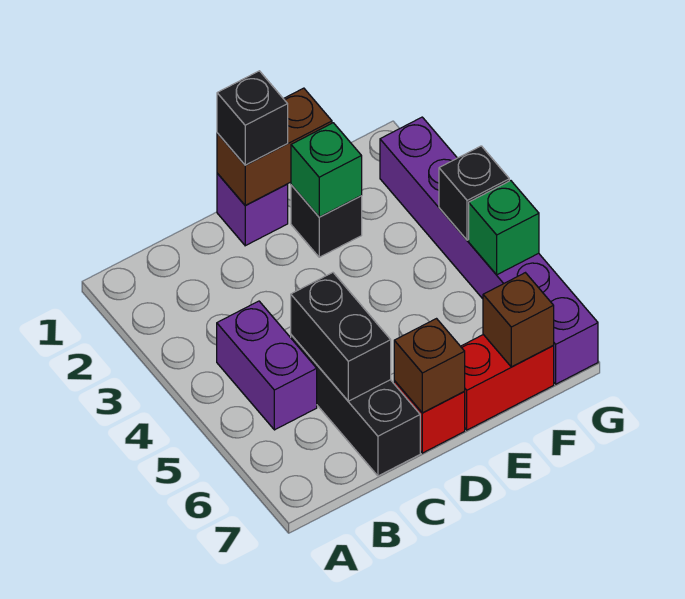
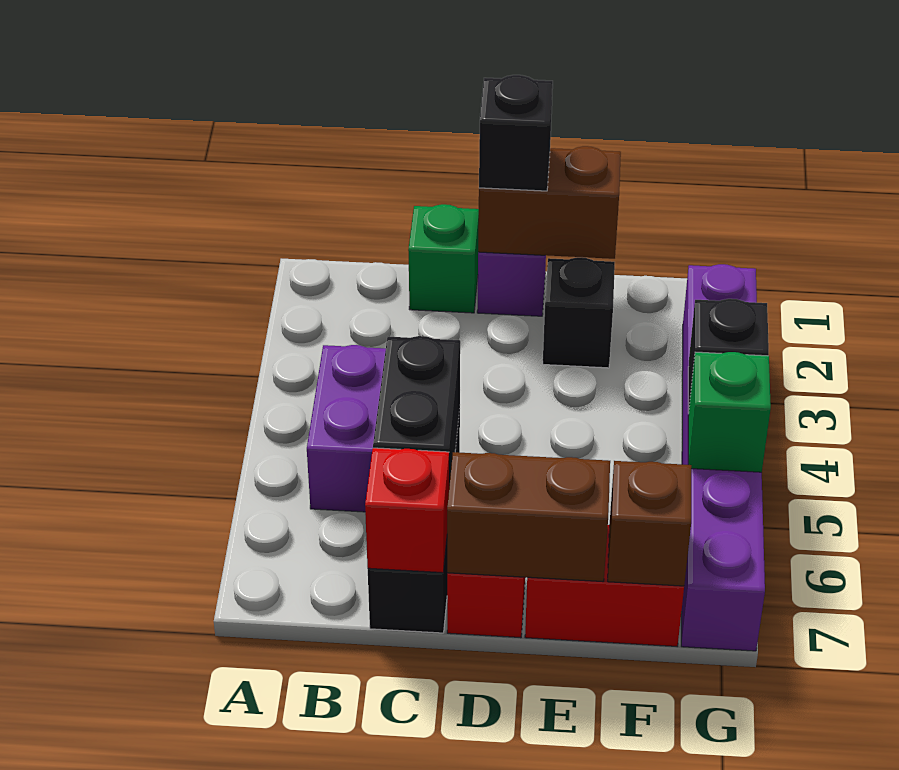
none -> red brick C7 level 2
brown brick D7 level 2 -> brown brick D7:E7 level 2
green brick E2 level 2 -> green brick C1 level 1

